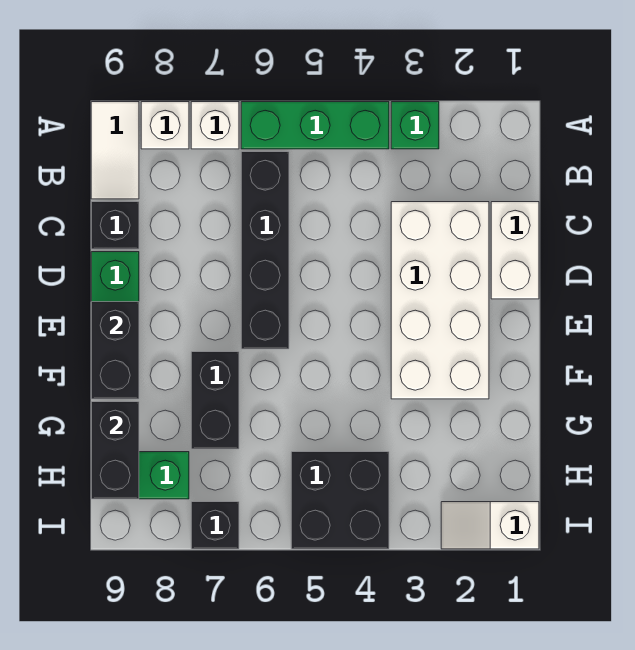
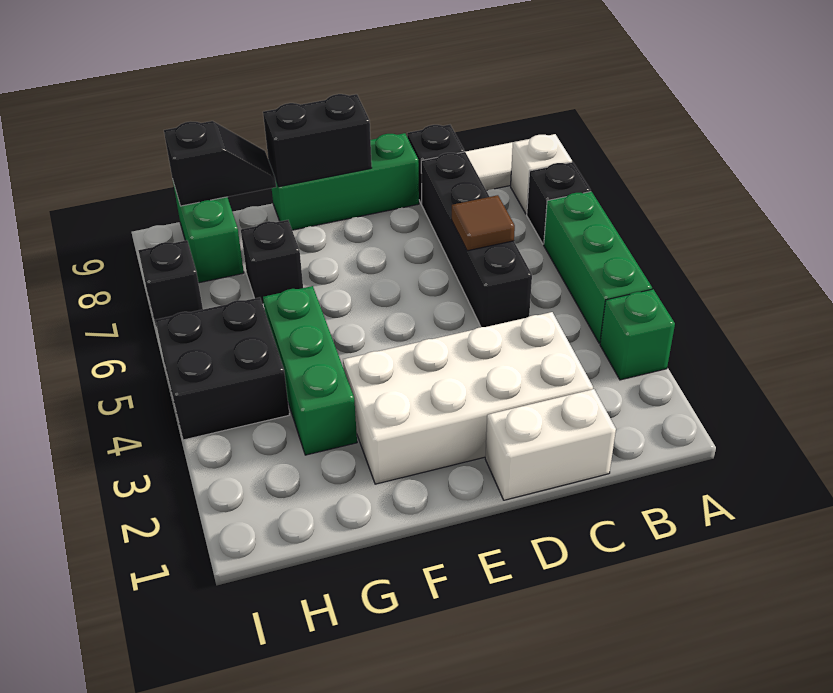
white brick A7 level 1 -> black brick A7 level 1
black brick B6:E6 level 1 -> black brick C5:C8 level 1
none -> brown tile C6 level 2
black brick F7:G7 level 1 -> black brick G7 level 1
none -> green brick G3:G5 level 1
black brick G9:H9 level 2 -> black slope G9:H9 level 2 top H
white slope I1:I2 level 1 top 1 -> none

